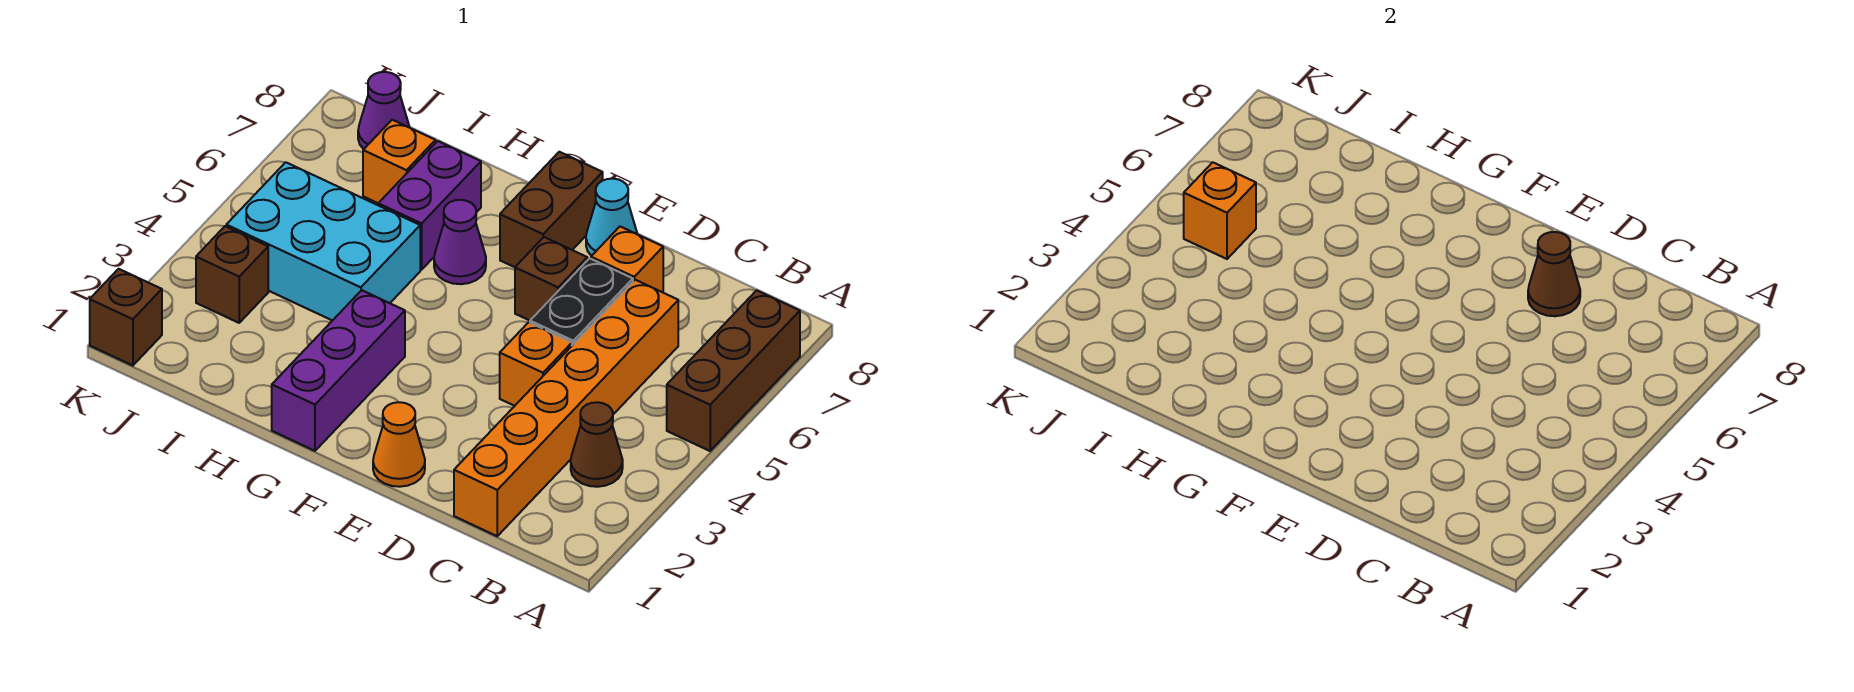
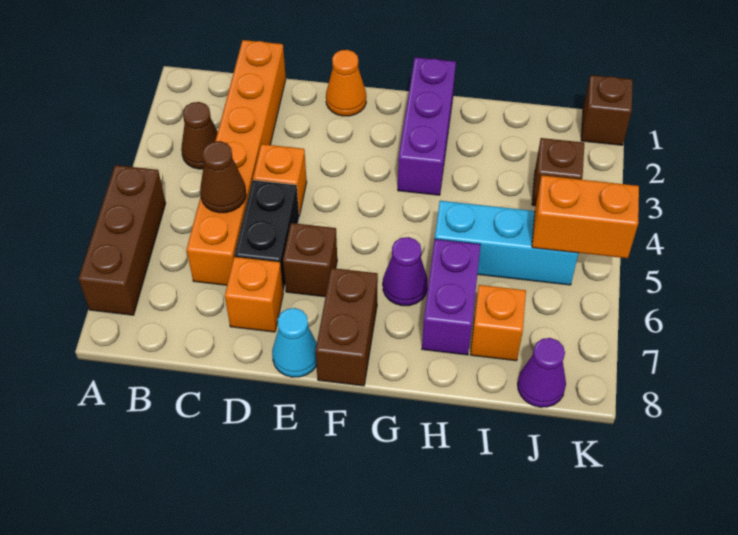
brown cone D7 level 2 -> brown cone C5 level 2
cyan brick H4:J5 level 1 -> cyan brick H5:J5 level 1
orange brick J5 level 2 -> orange brick J5:K5 level 2

